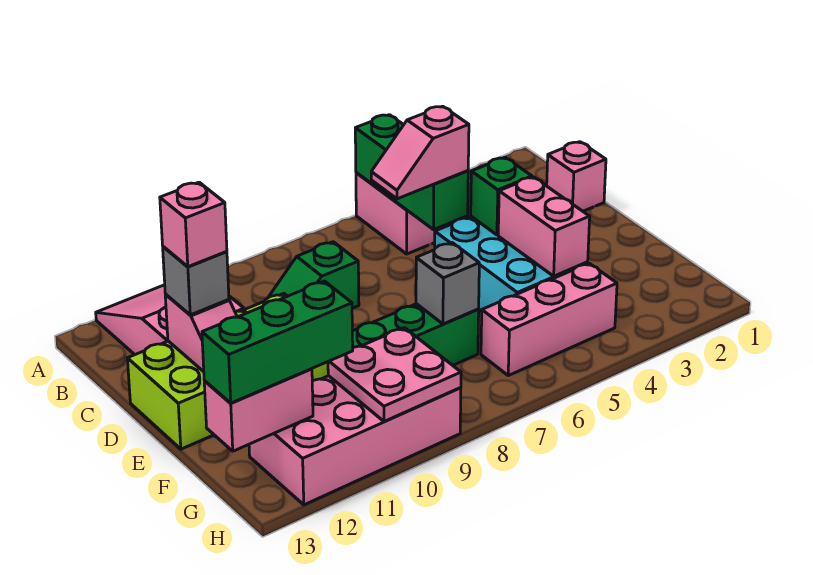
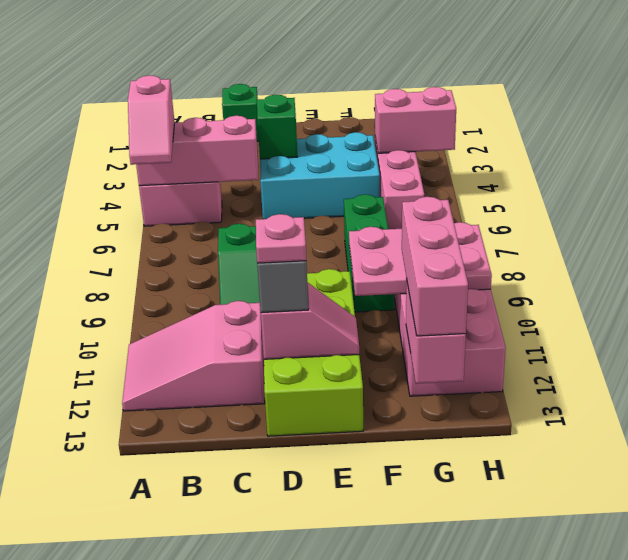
green brick A5:C5 level 2 -> pink brick A5:C5 level 2
pink brick C1 level 1 -> green brick C1 level 1
pink slope C5:C6 level 3 top 5 -> pink slope A5:A6 level 3 top 5
pink brick D12 level 4 -> pink plate D12 level 4
pink brick E4:F4 level 2 -> pink brick G4:H4 level 2
grey brick F7 level 2 -> none
pink plate G9:H10 level 2 -> pink plate F9:H10 level 2
green brick G11:G13 level 3 -> pink brick G11:G13 level 3

